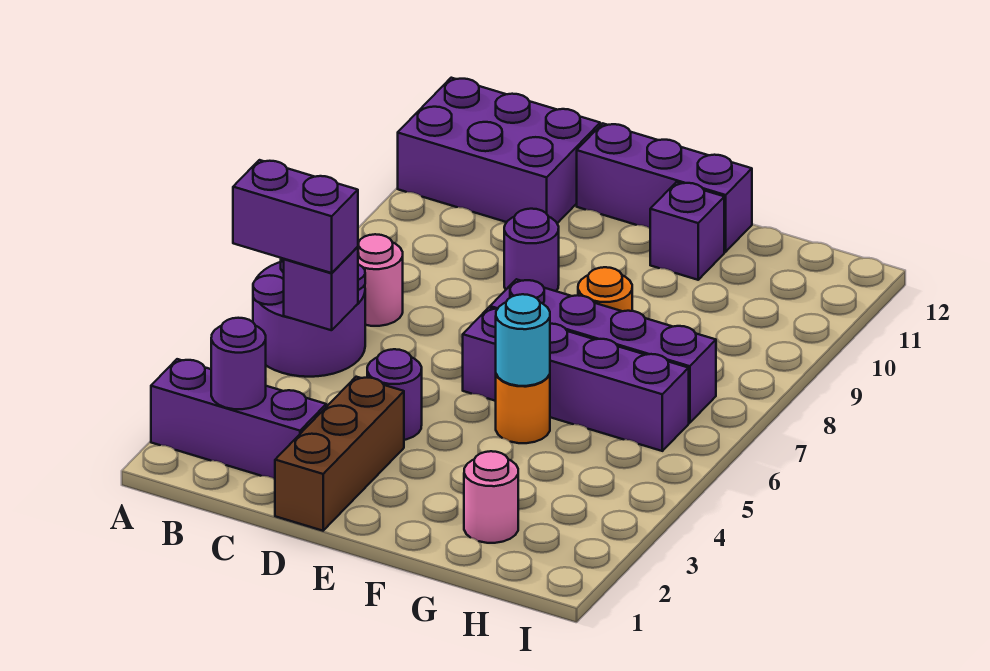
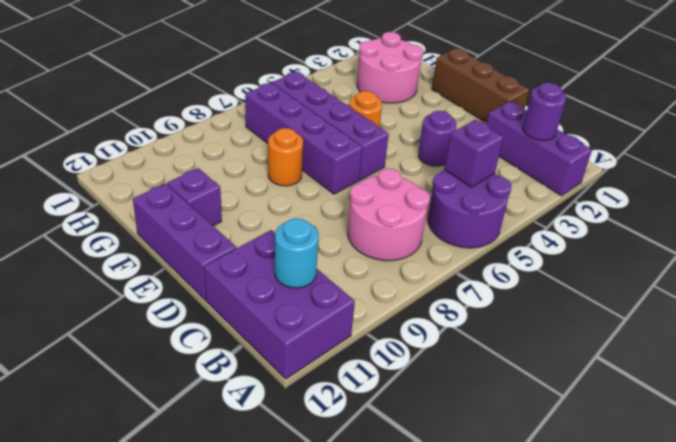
purple brick A5:B5 level 3 -> none
pink round brick B7 level 1 -> pink round brick B7:C8 level 1
brown brick D1:D3 level 1 -> brown brick D1:F1 level 1
purple round brick D9 level 1 -> none
cyan round brick F5 level 2 -> cyan round brick B11 level 2
pink round brick G2 level 1 -> pink round brick G2:H3 level 1

